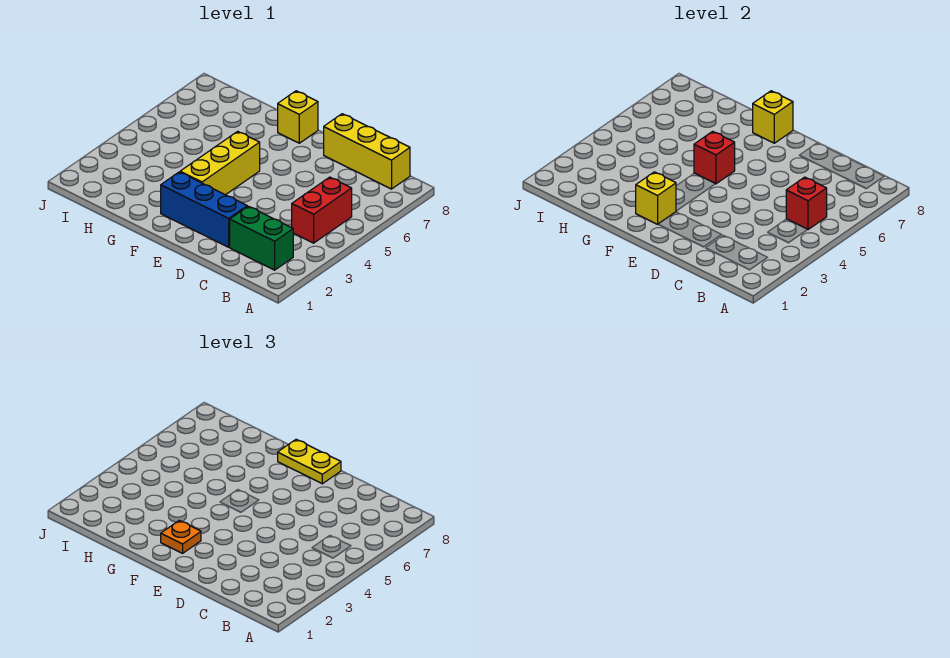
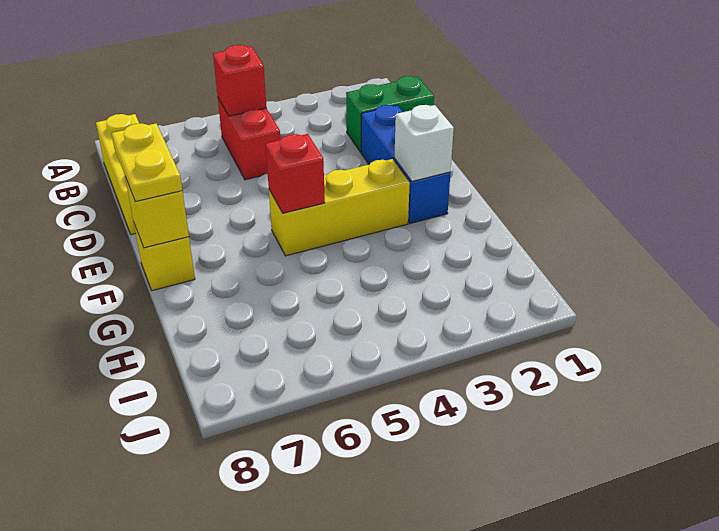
green brick B2:C2 level 1 -> green brick C1:C2 level 1
red brick B4:B5 level 1 -> red brick B5:C5 level 1
yellow brick F2 level 2 -> white brick F2 level 2
orange plate F2 level 3 -> none

